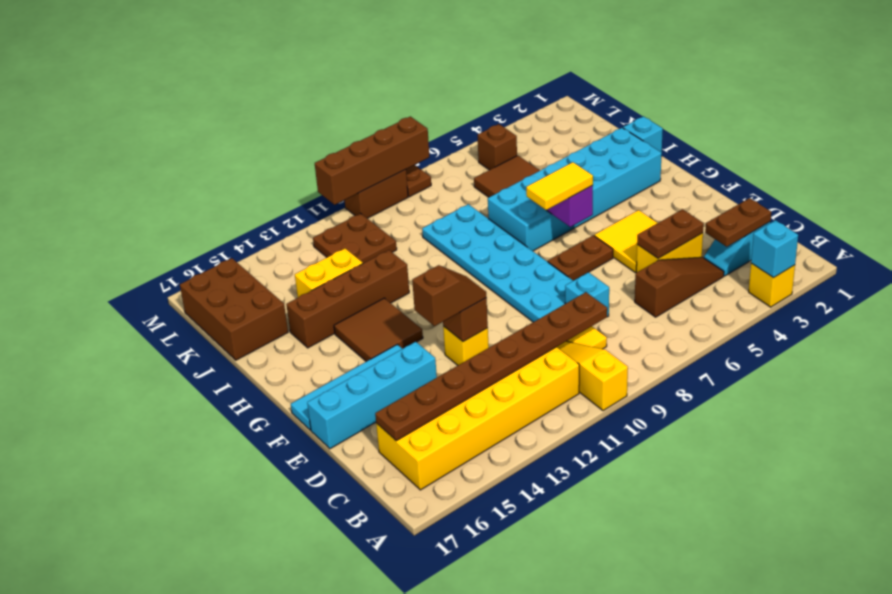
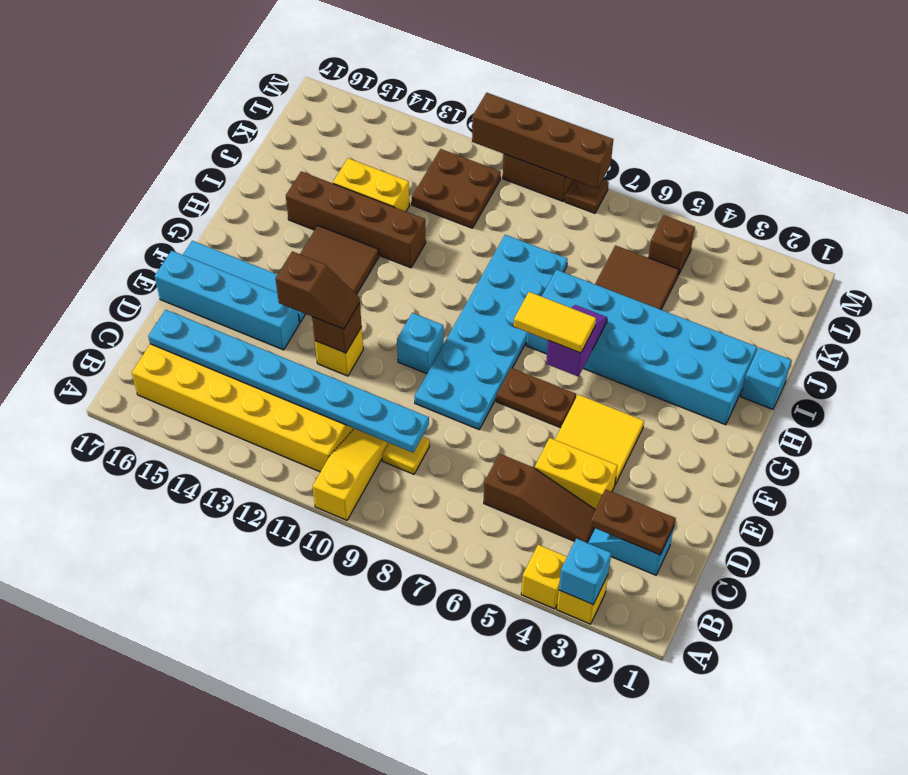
none -> yellow brick A4 level 1
brown plate C9:C16 level 2 -> cyan plate C9:C16 level 2
brown plate D4:D5 level 2 -> none
cyan brick D8 level 1 -> cyan brick F10 level 1
brown brick J16:L17 level 1 -> none

